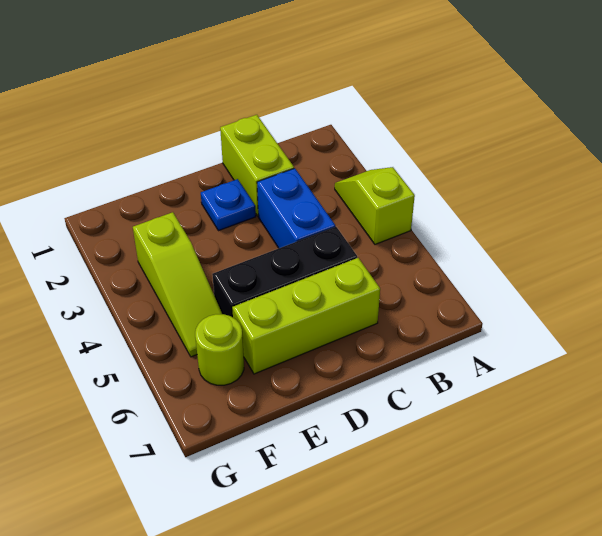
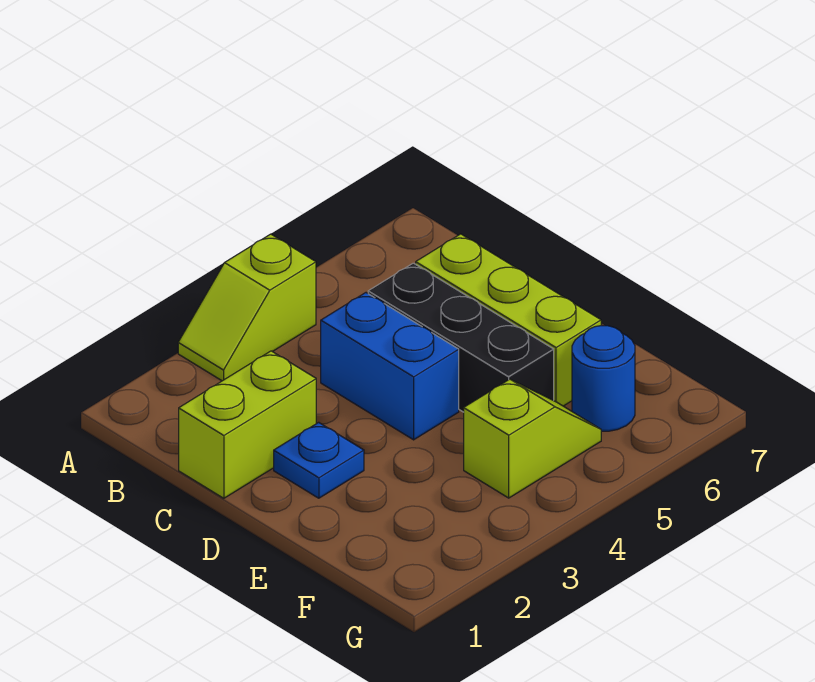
blue brick C3:C4 level 1 -> blue brick C4:D4 level 1
lime slope F3:F5 level 1 top 3 -> lime slope F4:F5 level 1 top 4
lime round brick F6 level 1 -> blue round brick F6 level 1

